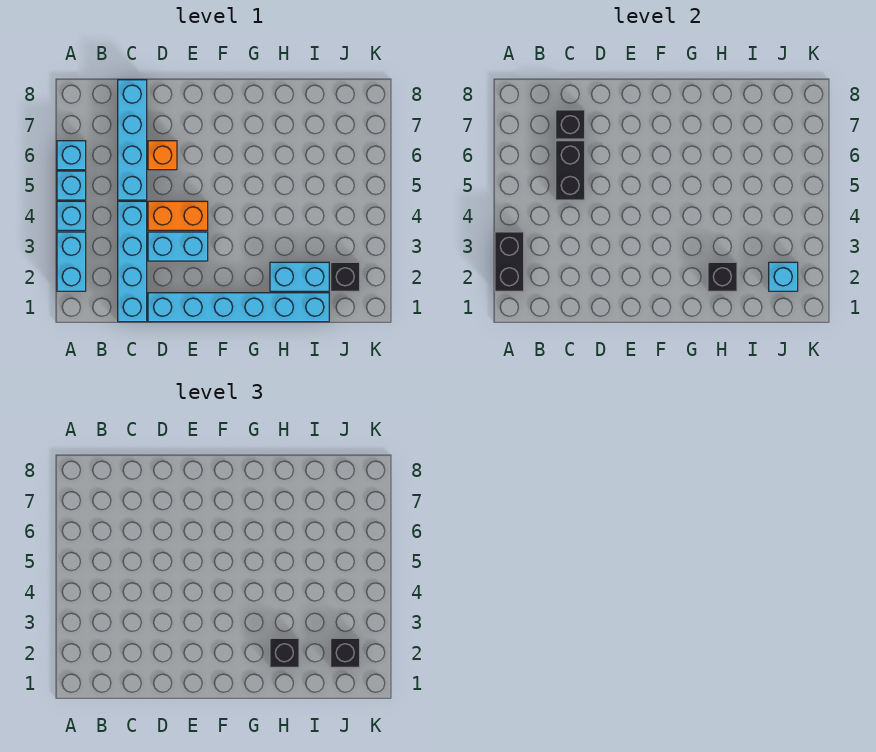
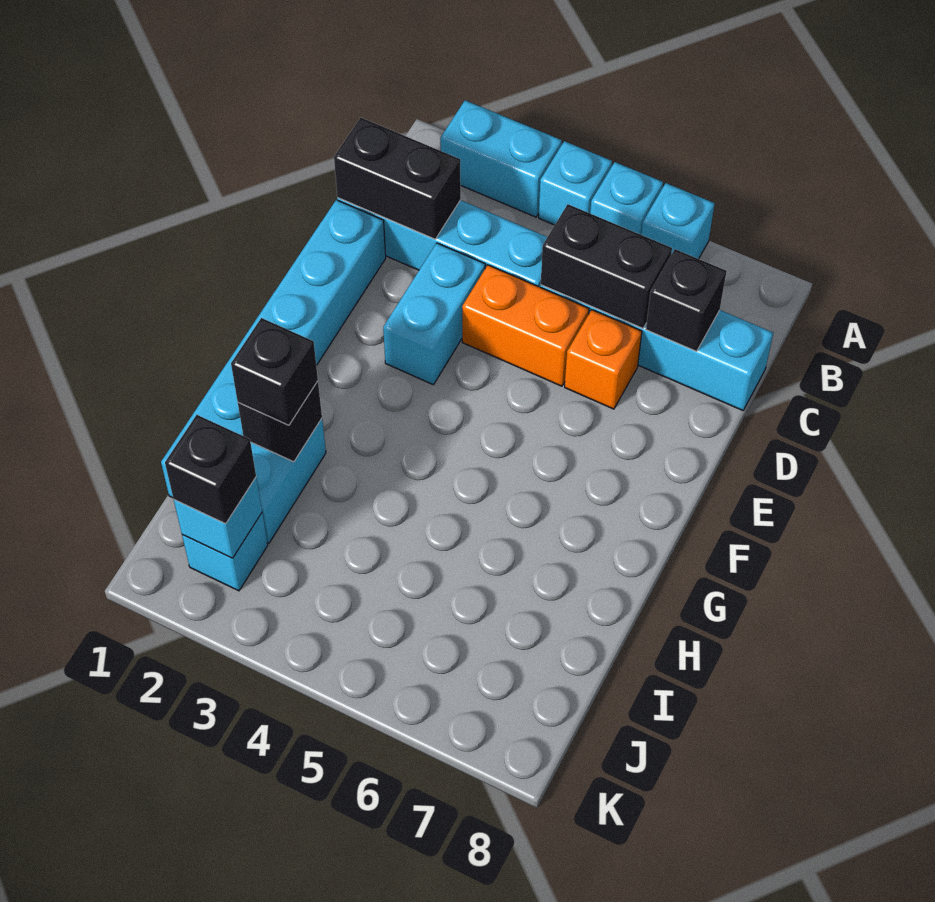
black brick A2:A3 level 2 -> black brick C1:C2 level 2
orange brick D4:E4 level 1 -> orange brick D4:D5 level 1
black brick J2 level 1 -> cyan brick J2 level 1

